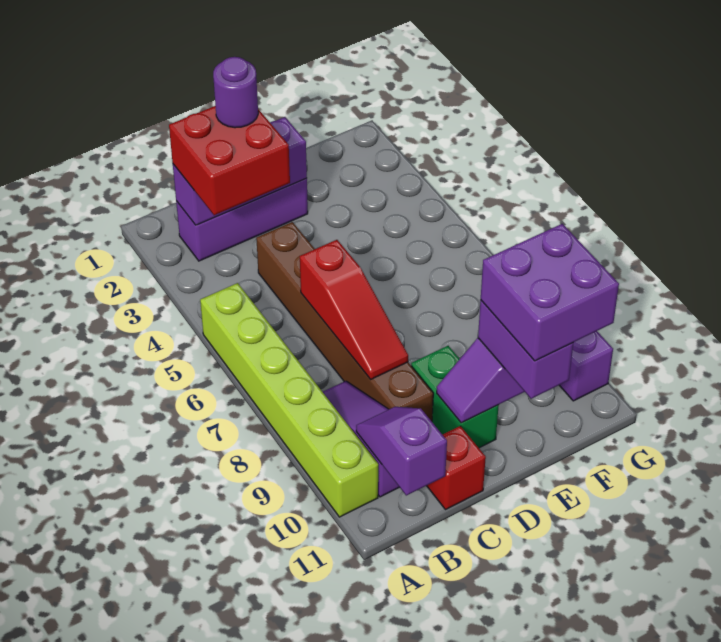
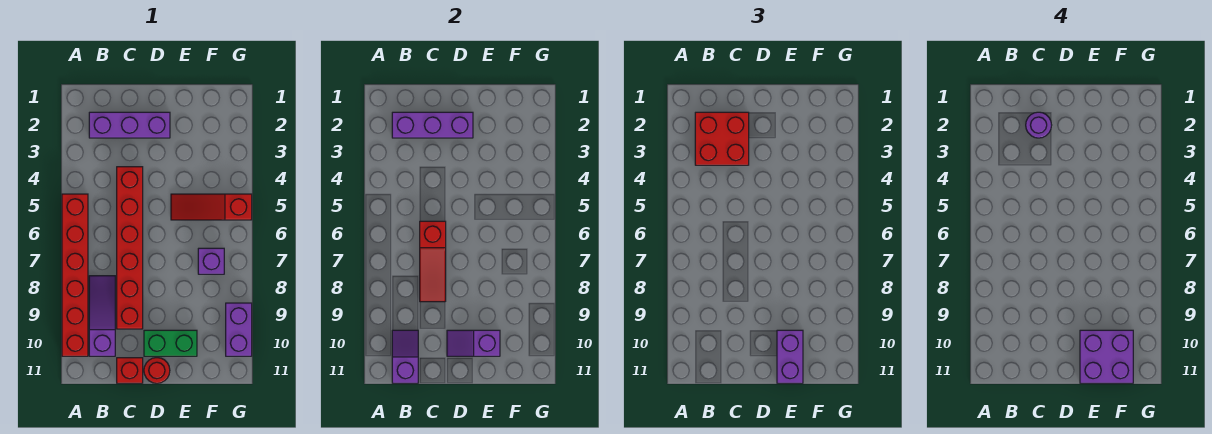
lime brick A5:A10 level 1 -> red brick A5:A10 level 1
brown brick C4:C9 level 1 -> red brick C4:C9 level 1
green brick D9:D10 level 1 -> green brick D10:E10 level 1
none -> red round brick D11 level 1
none -> red slope E5:G5 level 1 top G
none -> purple brick F7 level 1

